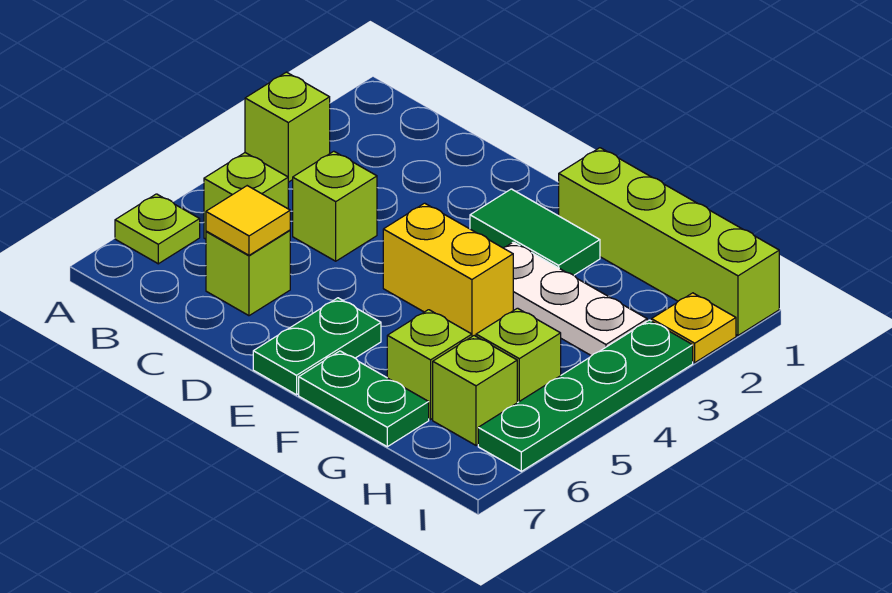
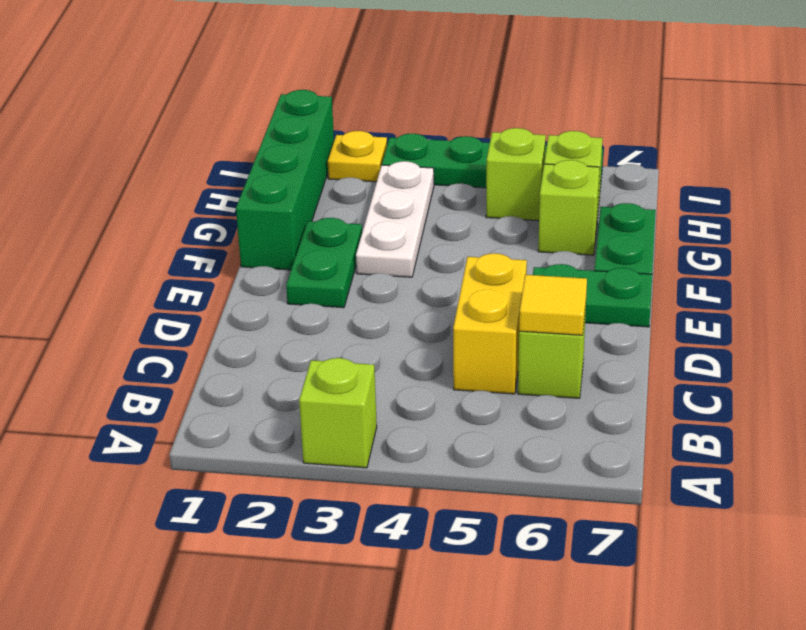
lime plate A6 level 1 -> none
lime brick B5 level 1 -> none
lime brick C4 level 1 -> none
green tile E2:F2 level 1 -> green plate E2:F2 level 1
yellow brick E4:F4 level 1 -> yellow brick C5:D5 level 1
lime brick F1:I1 level 1 -> green brick F1:I1 level 1

